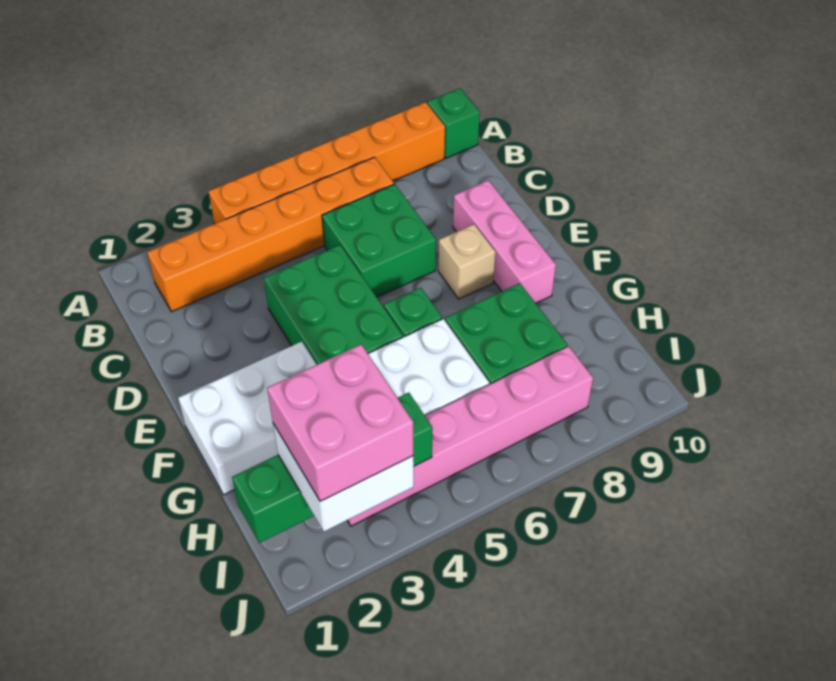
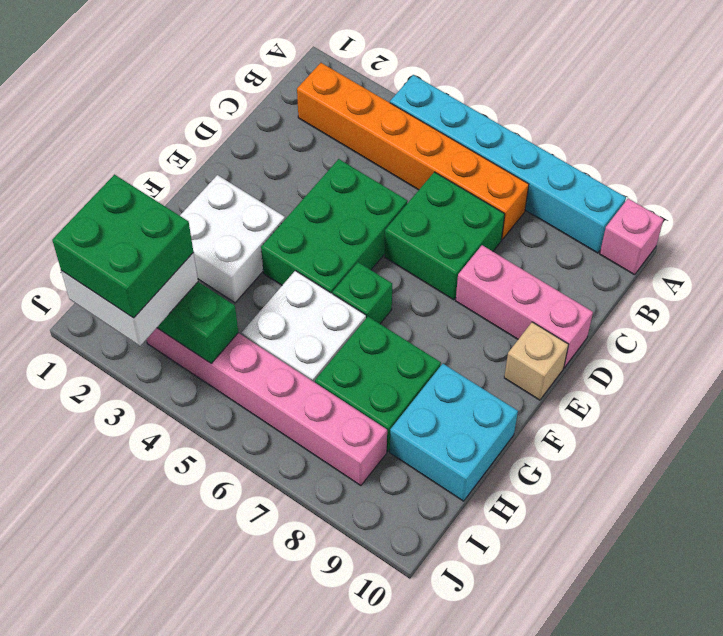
orange brick A4:A9 level 1 -> cyan brick A4:A9 level 1
green brick A10 level 1 -> pink brick A10 level 1
pink brick D9:F9 level 1 -> pink brick D8:D10 level 1
tan brick E8 level 1 -> tan brick E10 level 1
white brick F1:G3 level 1 -> white brick F2:G3 level 1
none -> cyan brick G9:H10 level 1
pink brick I2:J3 level 4 -> green brick I2:J3 level 4

